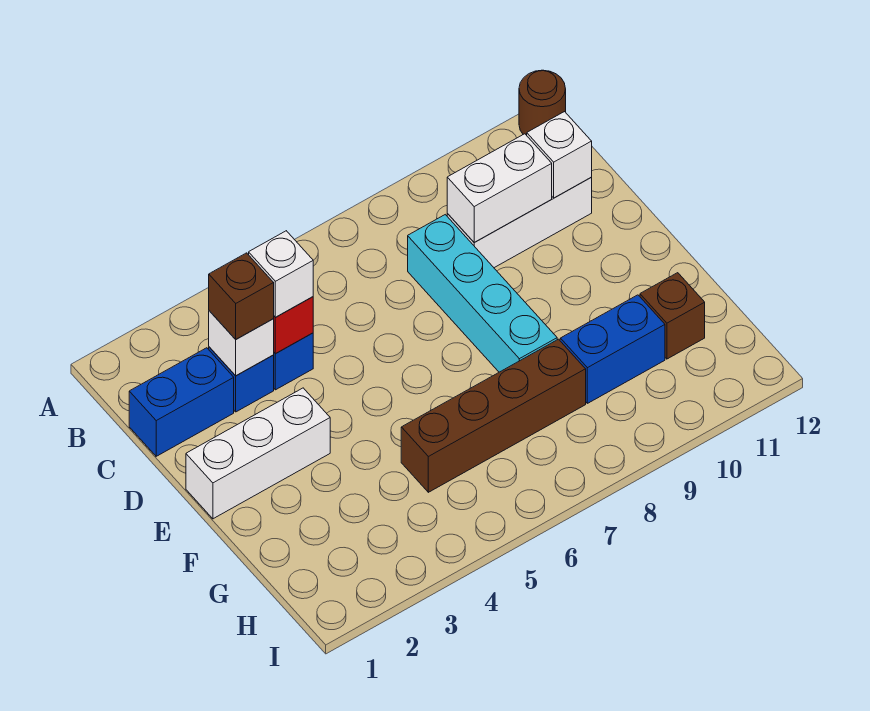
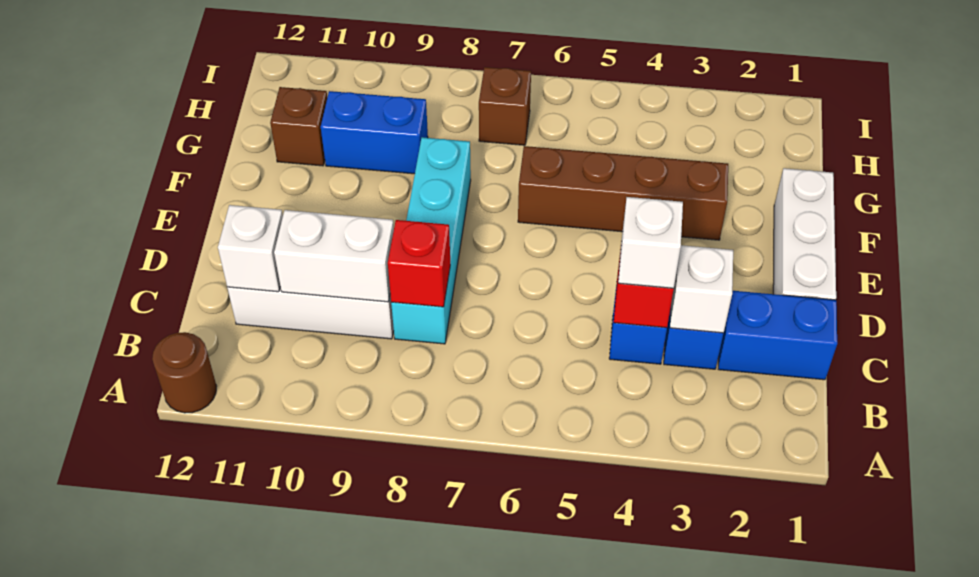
brown brick C3 level 3 -> brown brick H7 level 1
none -> red brick C8 level 2
white brick E1:E3 level 1 -> white brick D1:F1 level 1
brown brick G5:G8 level 1 -> brown brick F3:F6 level 1

